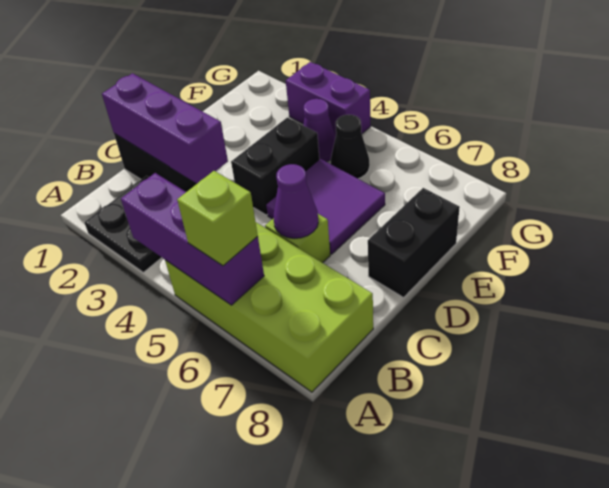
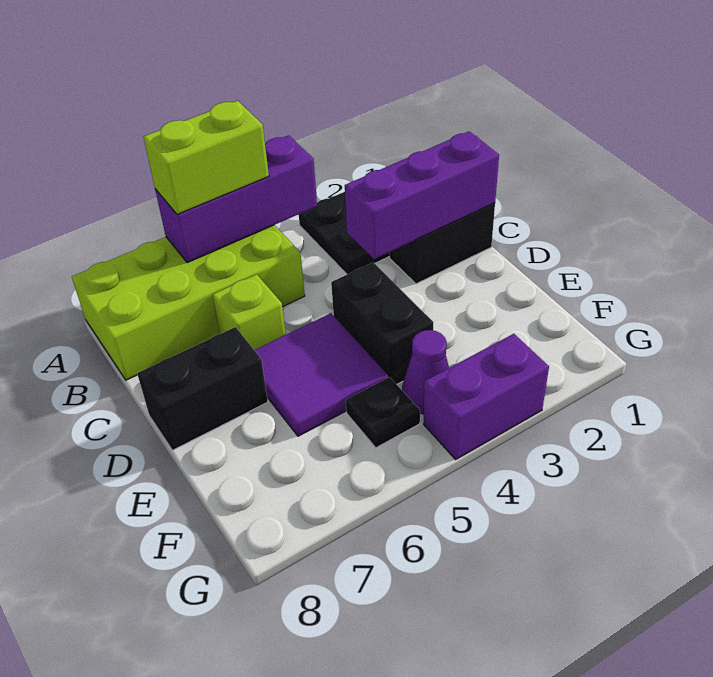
lime brick A6 level 3 -> lime brick A5:A6 level 3
purple cone C6 level 2 -> none
black brick D8:E8 level 1 -> black brick D7:D8 level 1
black cone F5 level 1 -> black plate F5 level 1

